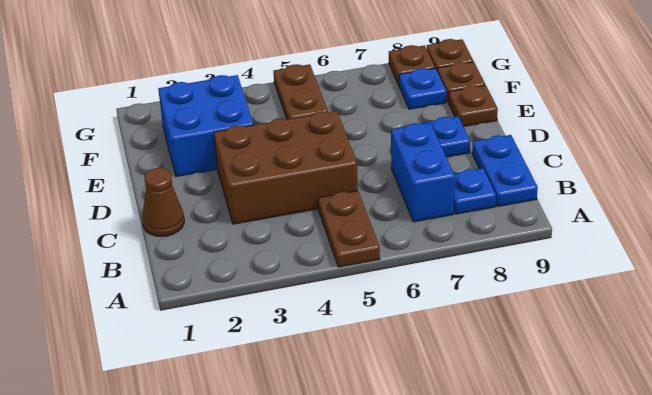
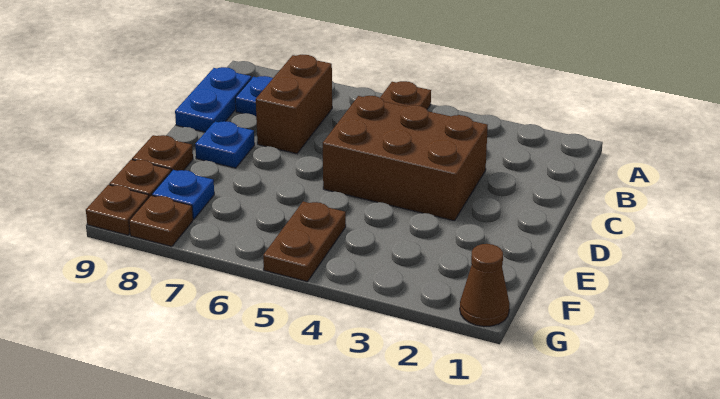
blue brick B7:C7 level 1 -> brown brick B7:C7 level 1
brown cone C1 level 1 -> brown cone G1 level 1
blue brick E2:F3 level 1 -> none

